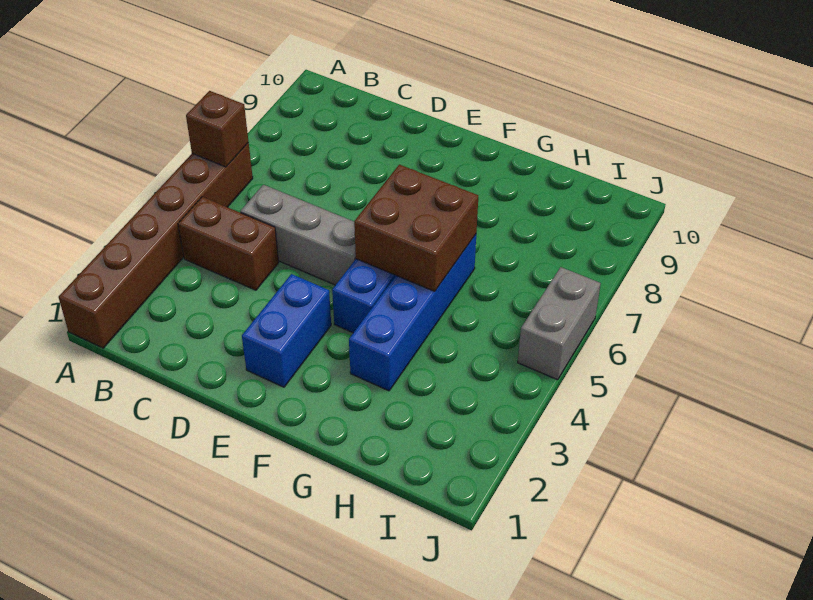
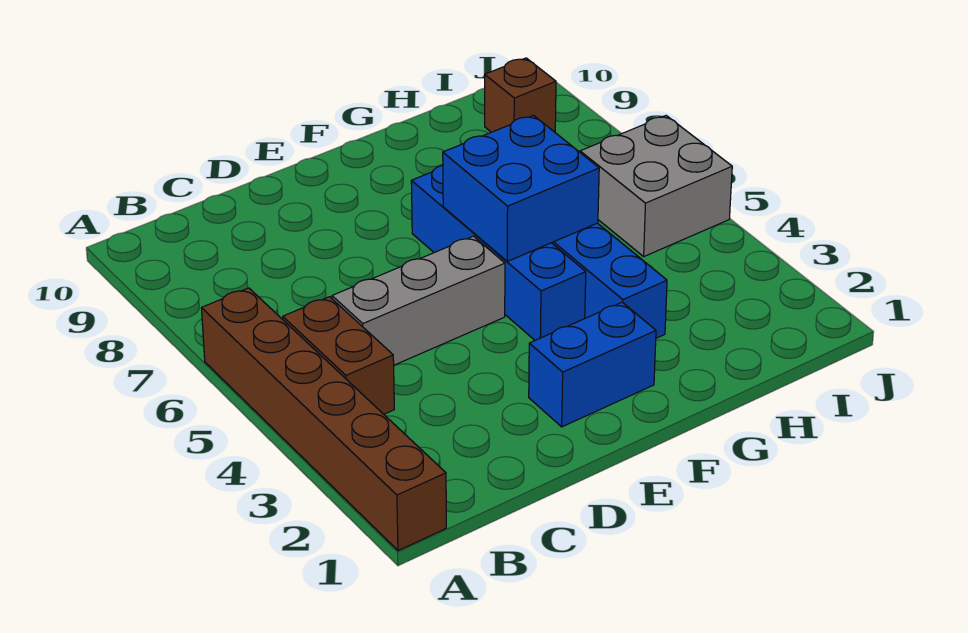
brown brick A6 level 2 -> brown brick I9 level 1
brown brick B4:C4 level 1 -> brown brick B4:B5 level 1
blue brick E2:E3 level 1 -> blue brick E2:F2 level 1
brown brick F5:G6 level 2 -> blue brick F5:G6 level 2
grey brick J5:J6 level 1 -> grey brick I5:J6 level 1

